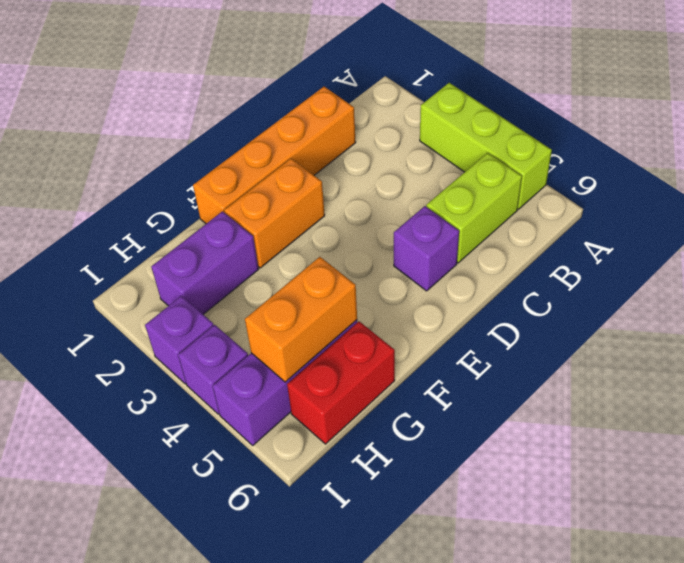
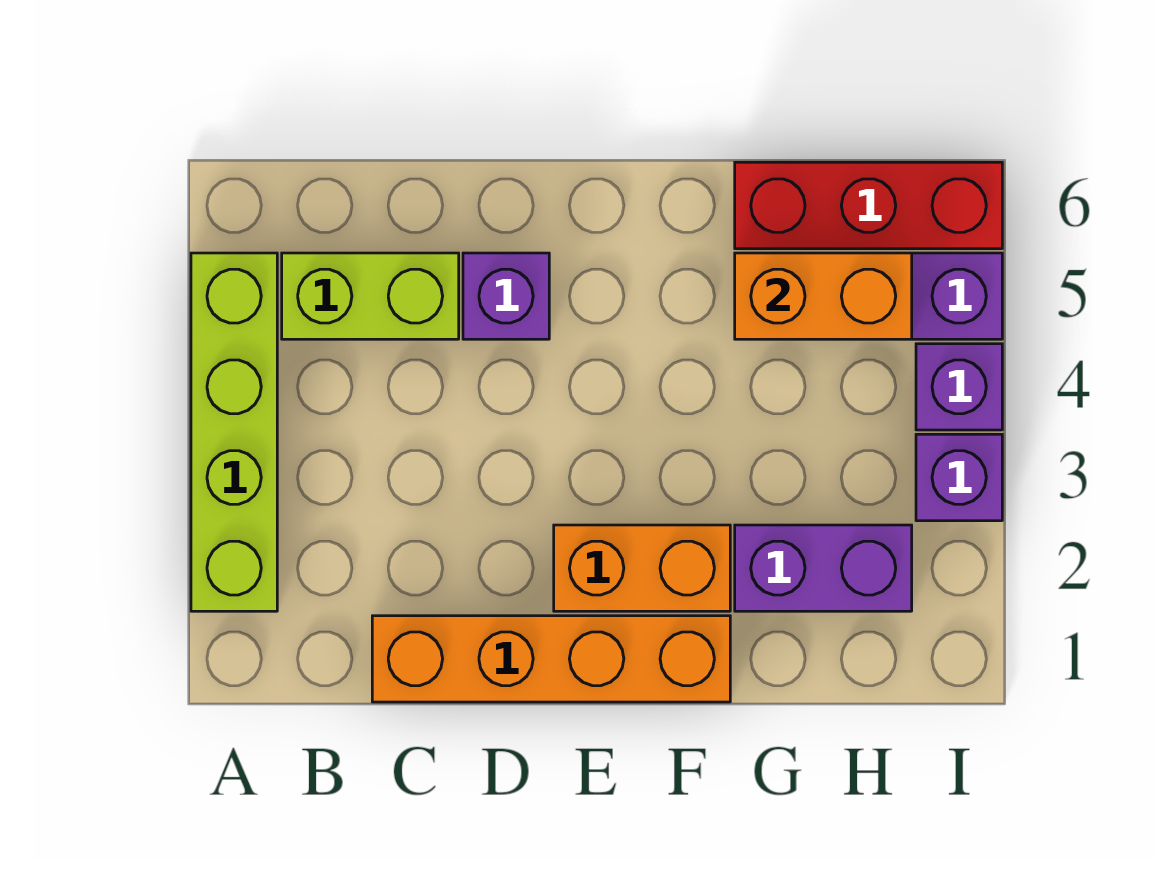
lime brick A3:A5 level 1 -> lime brick A2:A5 level 1
red brick G6:H6 level 1 -> red brick G6:I6 level 1

